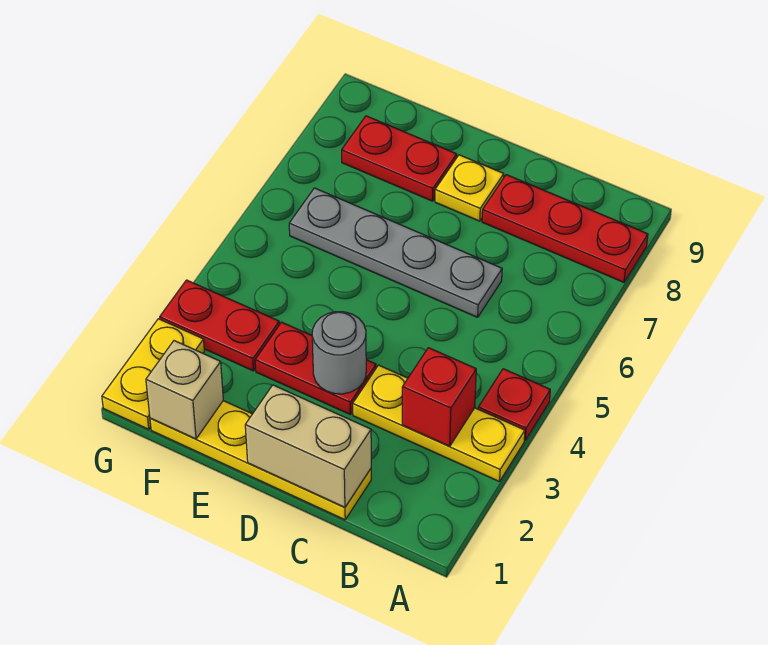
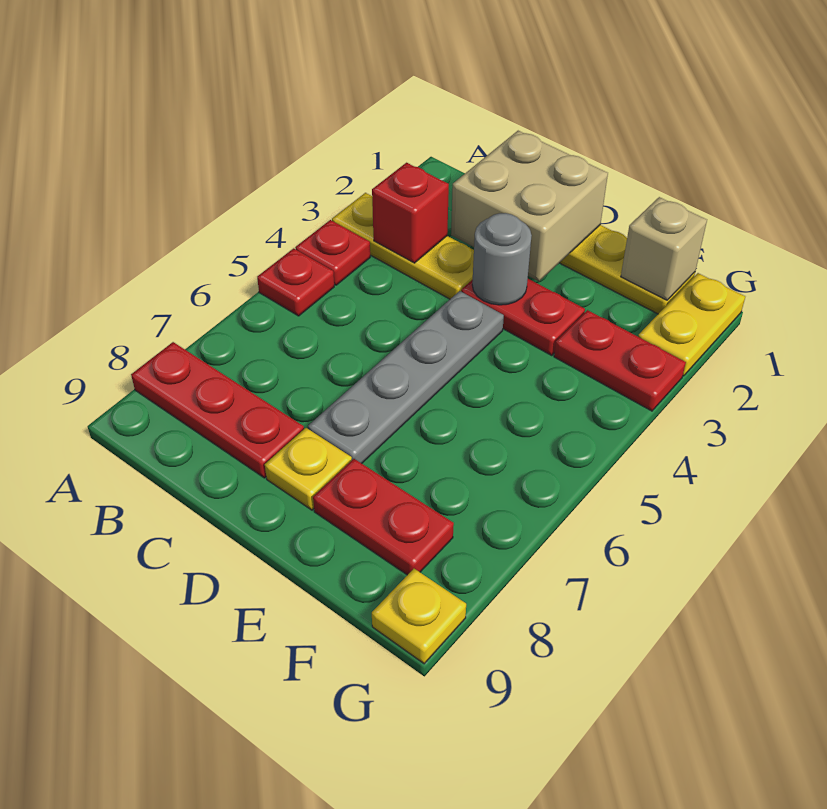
none -> red plate A5 level 1
tan brick C1:D1 level 2 -> tan brick C1:D2 level 2
grey plate C6:F6 level 1 -> grey plate D4:D7 level 1
none -> yellow plate G9 level 1

